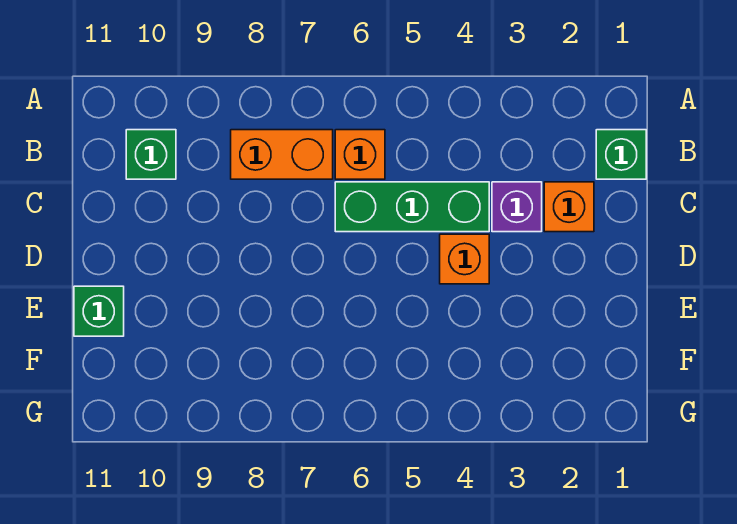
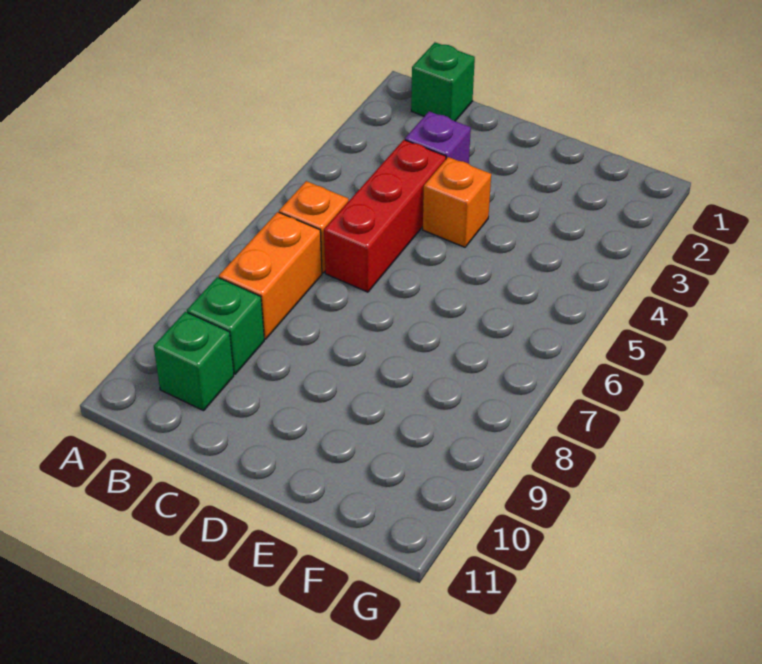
orange brick C2 level 1 -> none
green brick C4:C6 level 1 -> red brick C4:C6 level 1
green brick E11 level 1 -> green brick B9 level 1

